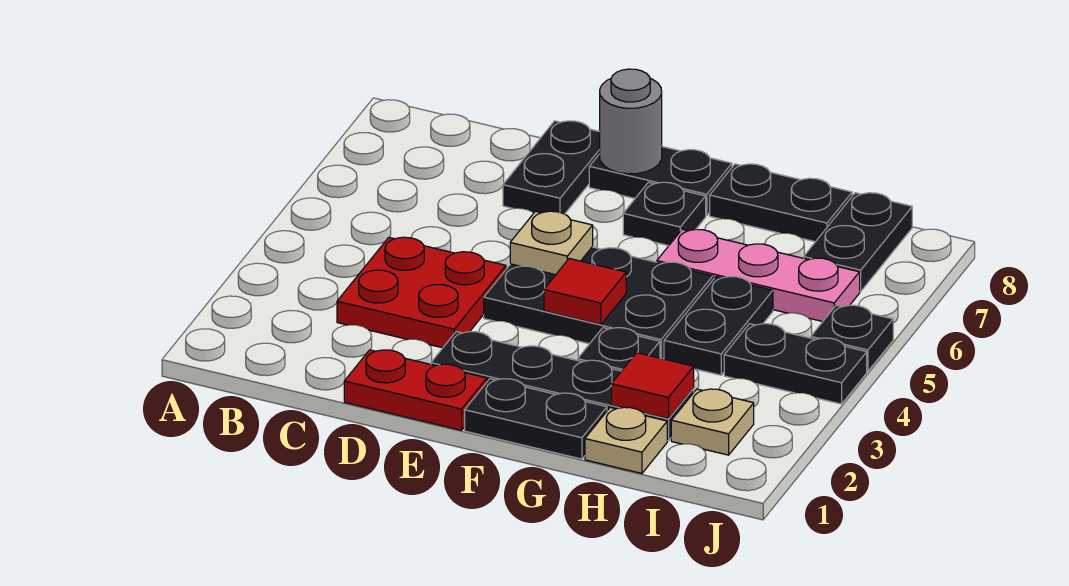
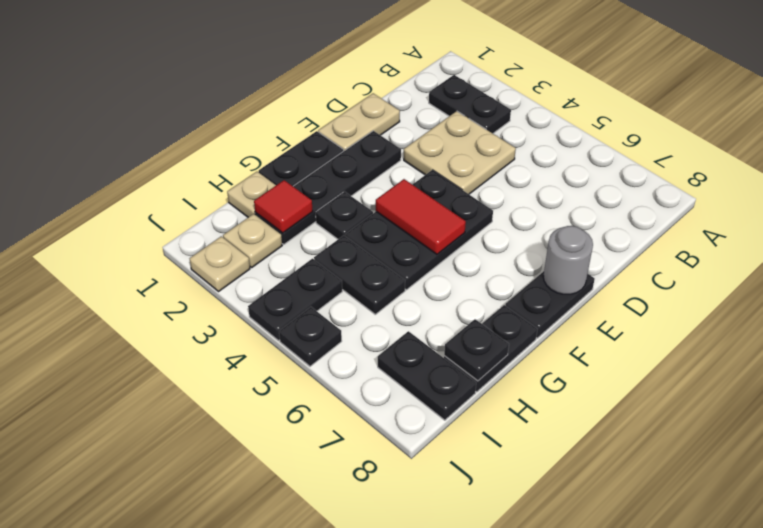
red plate C3:D4 level 1 -> tan plate C3:D4 level 1
red plate D1:E1 level 1 -> tan plate D1:E1 level 1
black plate D7:D8 level 1 -> black plate B2:B3 level 1
tan plate E5 level 2 -> tan plate J2 level 1
red tile F4 level 2 -> red tile F4:F5 level 2
black plate F7 level 1 -> black plate H8 level 2
pink plate G6:I6 level 1 -> none

